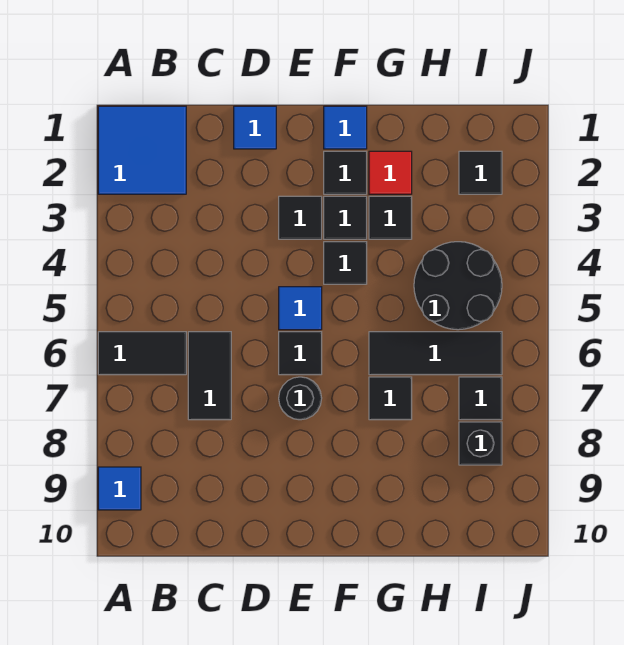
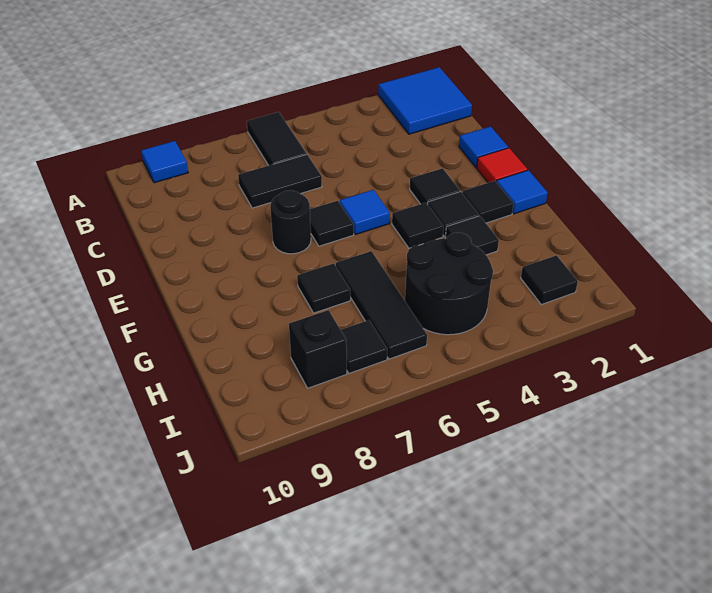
red tile G2 level 1 -> red tile E1 level 1

